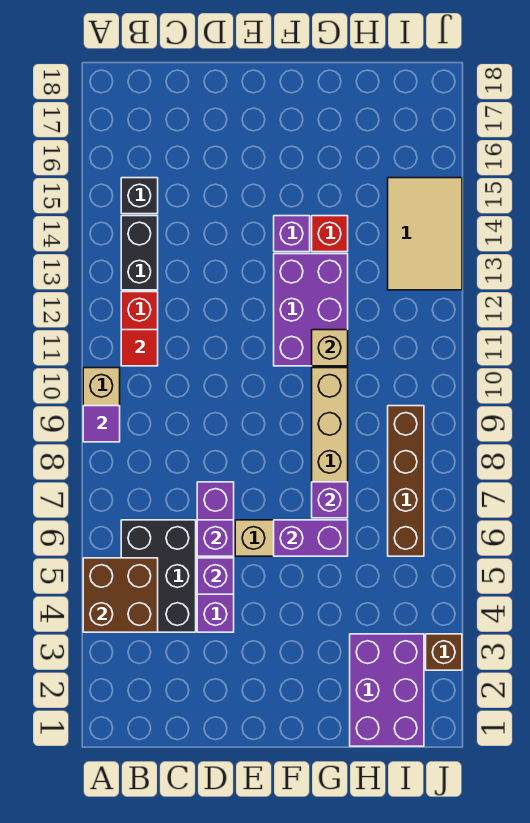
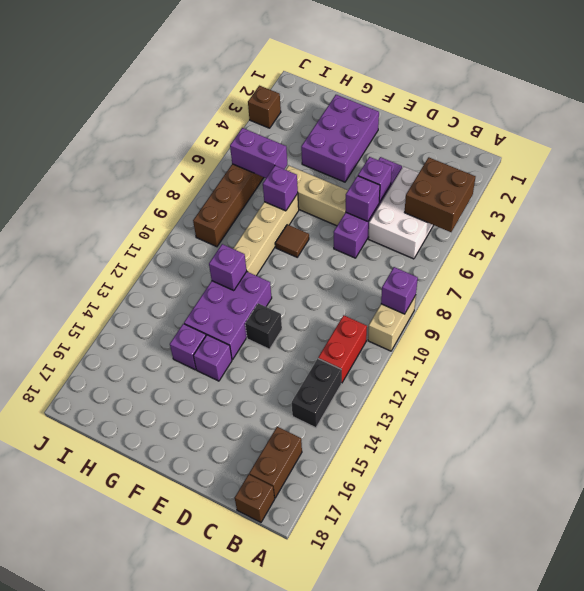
purple tile A9 level 2 -> purple brick A9 level 2
black brick B4:C6 level 1 -> white brick B4:C6 level 1
red tile B11 level 2 -> none
black brick B15 level 1 -> black brick E12 level 1
none -> brown brick B16:B17 level 1
none -> brown brick B18 level 1
purple brick F6:G6 level 2 -> purple brick H6:I6 level 2
none -> brown tile F8 level 1
tan brick G11 level 2 -> purple brick G11 level 2
red brick G14 level 1 -> purple brick G14 level 1
purple brick H1:I3 level 1 -> purple brick F2:G4 level 1
tan tile I13:J15 level 1 -> none

